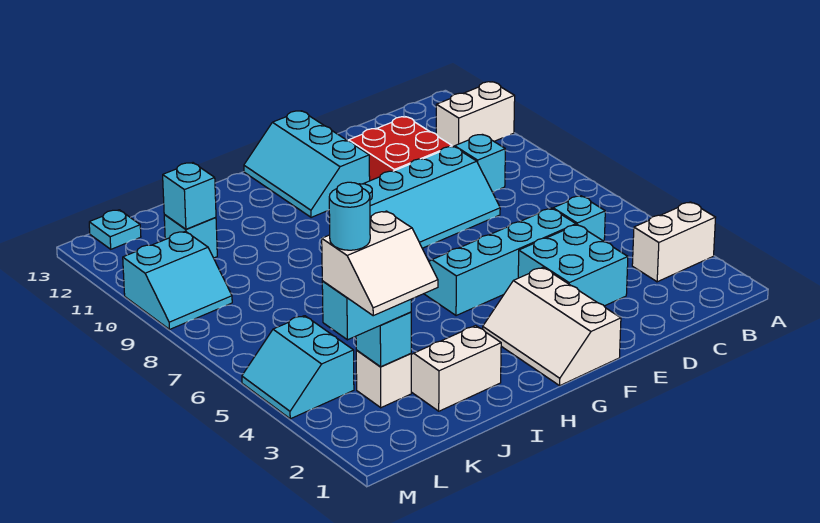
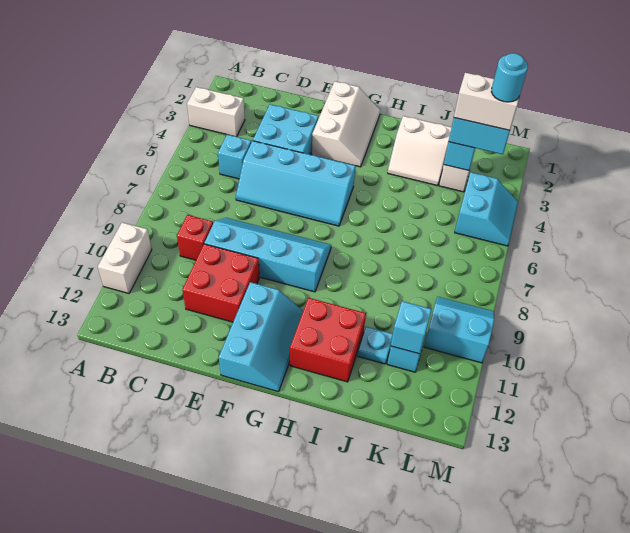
white brick A11:B11 level 1 -> white brick A10:A11 level 1
cyan brick C9 level 1 -> red brick C9 level 1
none -> red brick H11:I12 level 1
cyan plate L13 level 1 -> cyan plate J11 level 1

